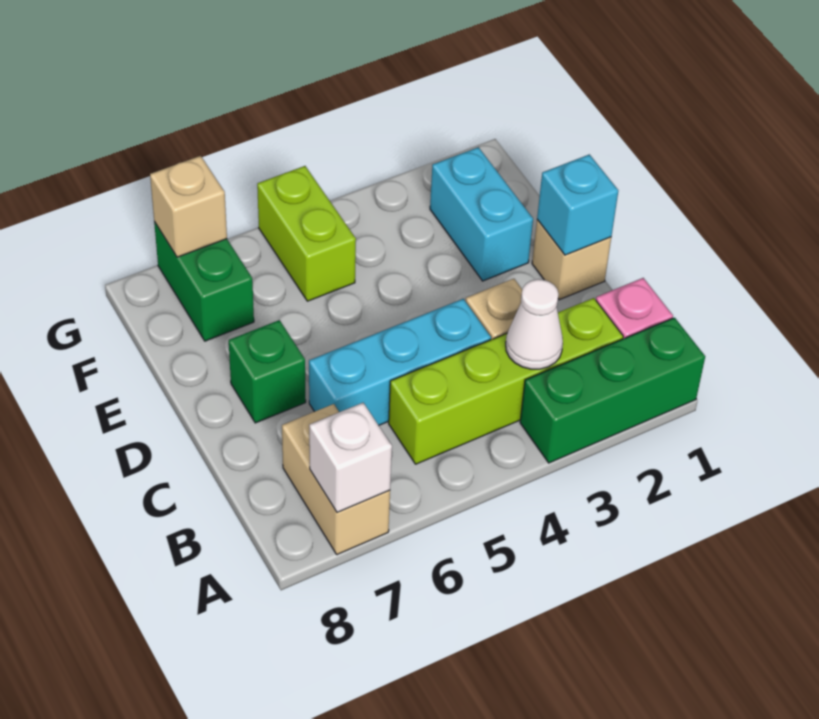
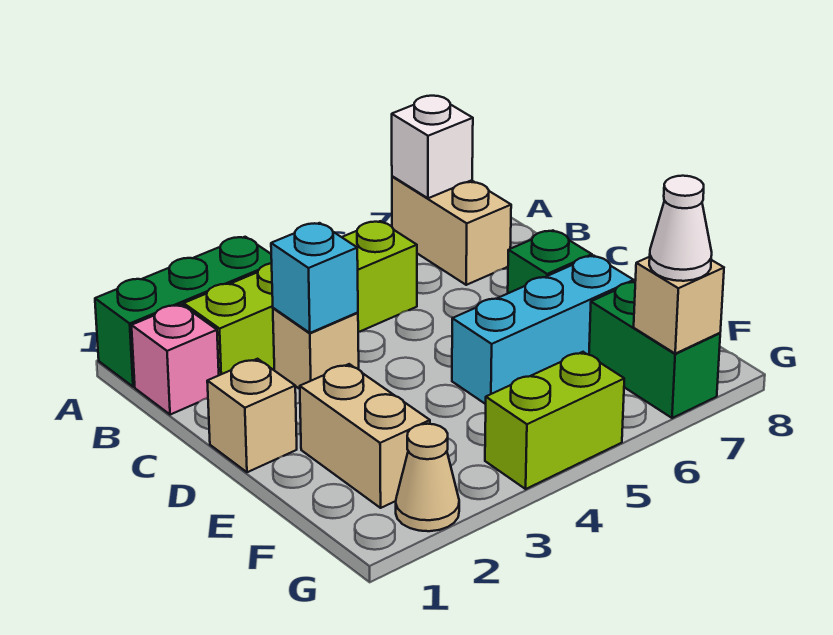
white cone B3 level 2 -> white cone G7 level 3
cyan brick C4:C6 level 1 -> cyan brick E5:E7 level 1
cyan brick D1 level 2 -> cyan brick C3 level 2
cyan brick E2:F2 level 1 -> tan brick E2:F2 level 1
lime brick F5:G5 level 1 -> lime brick G4:G5 level 1
none -> tan cone G2 level 1

